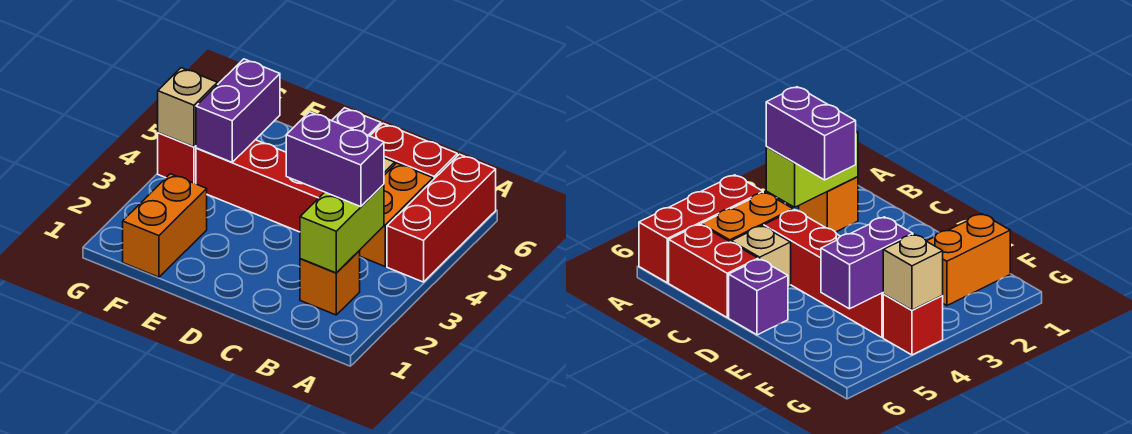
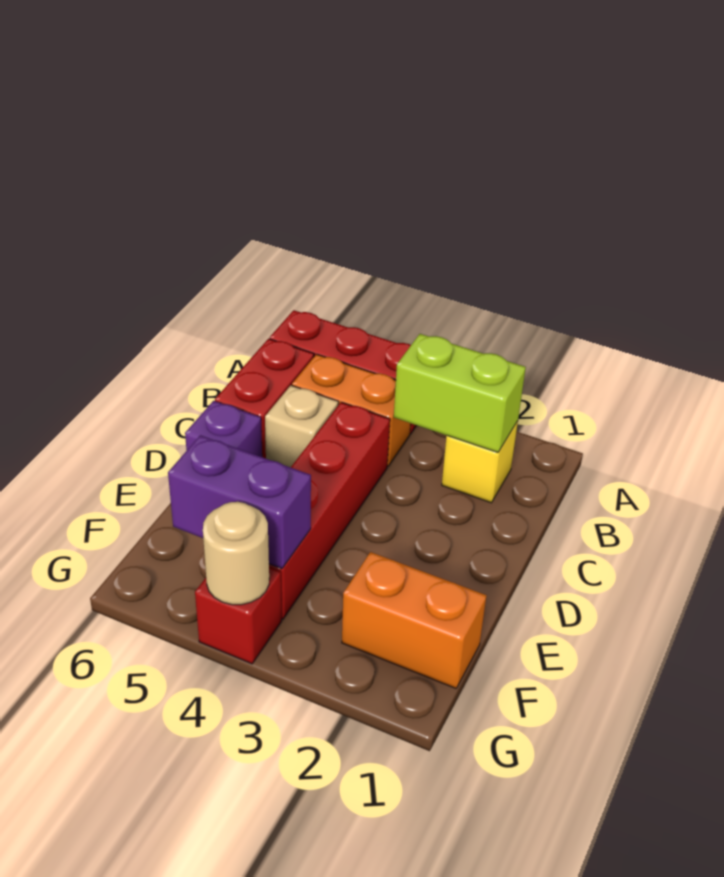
orange brick B2 level 1 -> yellow brick B2 level 1
purple brick B3:C3 level 3 -> none
tan brick G4 level 2 -> tan round brick G4 level 2

